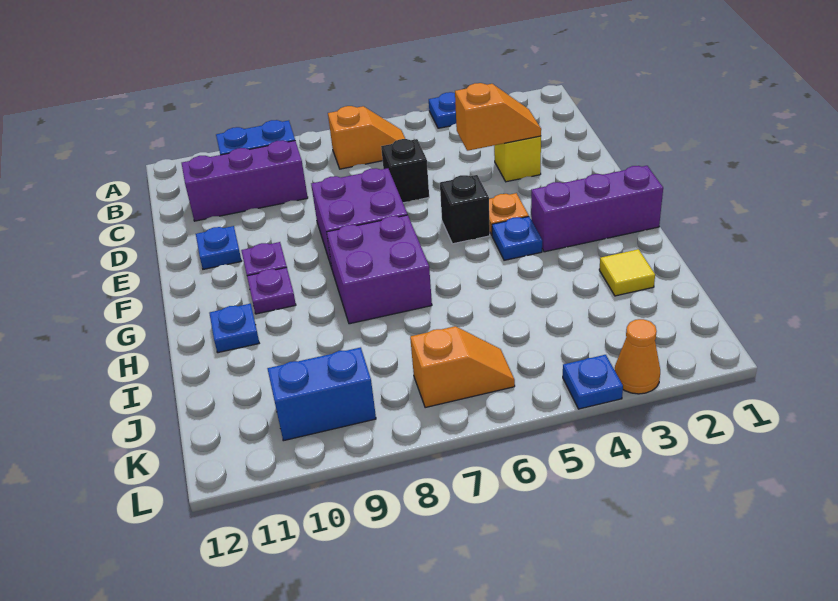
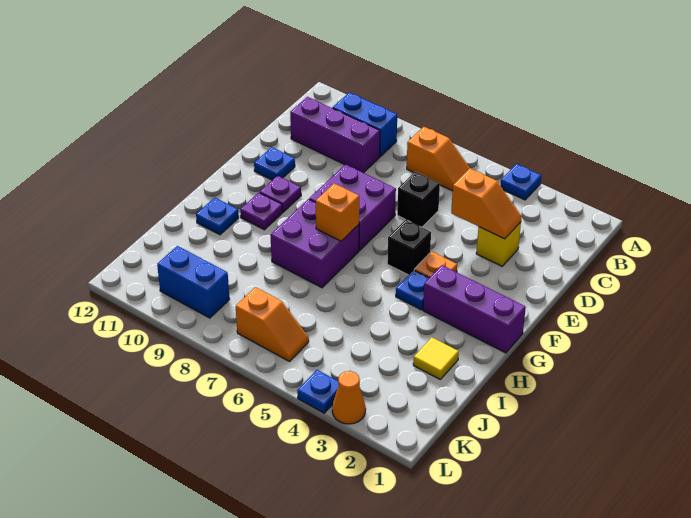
none -> orange brick G7 level 2

